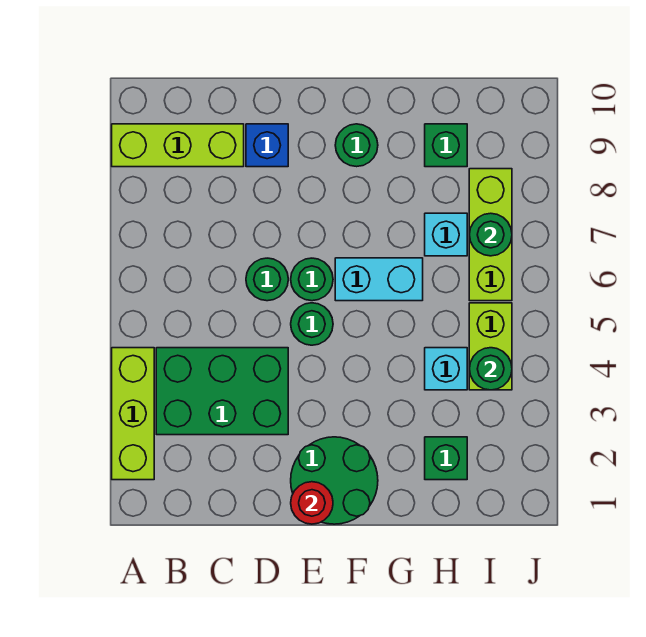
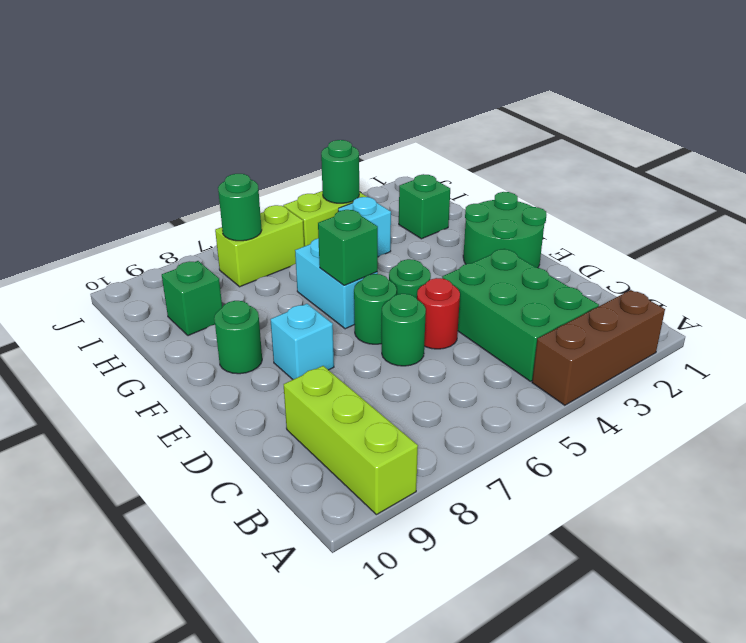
lime brick A2:A4 level 1 -> brown brick A2:A4 level 1
blue brick D9 level 1 -> none
red round brick E1 level 2 -> red round brick D5 level 1
none -> green brick F6 level 2
cyan brick H7 level 1 -> cyan brick E8 level 1
lime brick I6:I8 level 1 -> lime brick I6:I7 level 1

